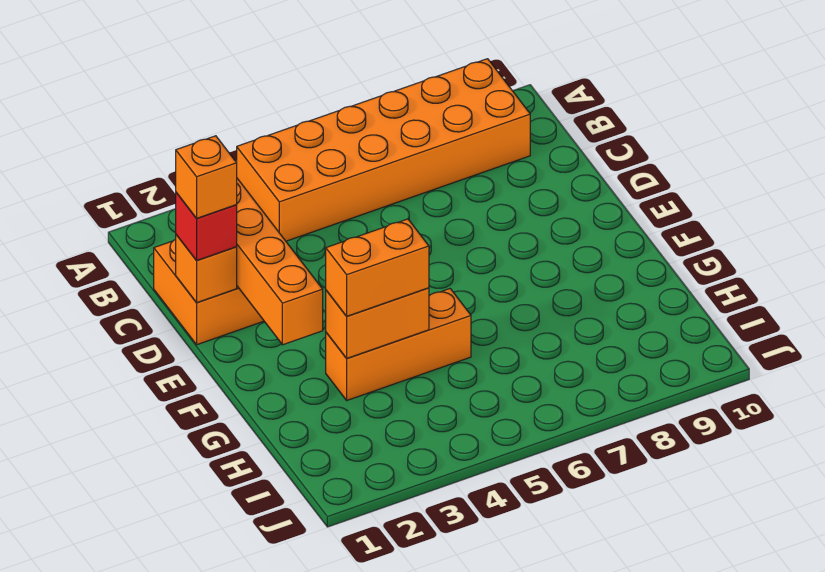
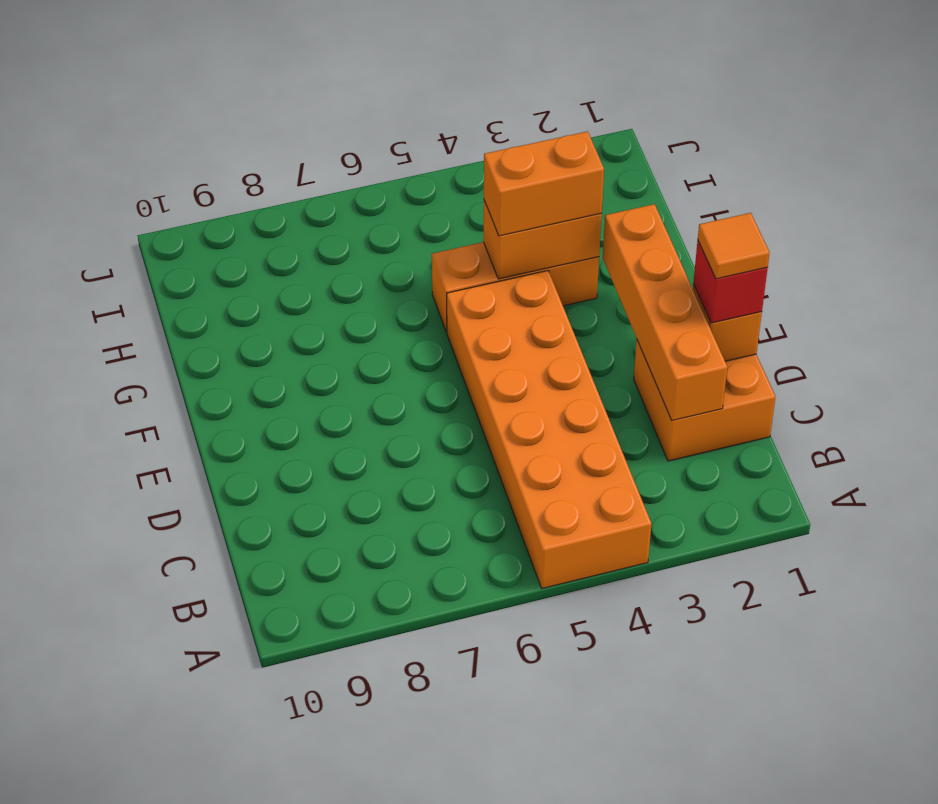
orange brick A4:B9 level 1 -> orange brick A4:F5 level 1
orange brick D1 level 4 -> orange tile D1 level 4

